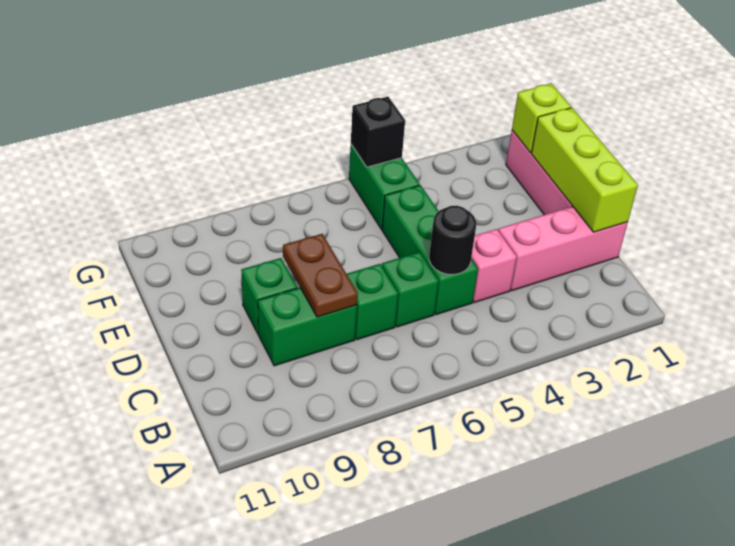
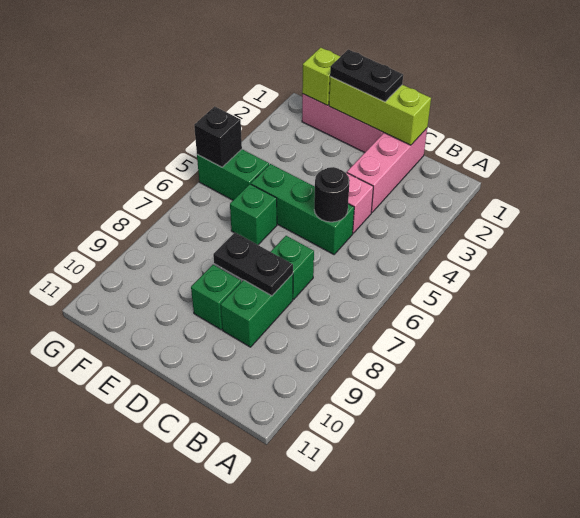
green brick C6 level 1 -> green brick E6 level 1
brown plate C8:D8 level 2 -> black plate C8:D8 level 2
none -> black plate D1:E1 level 3

